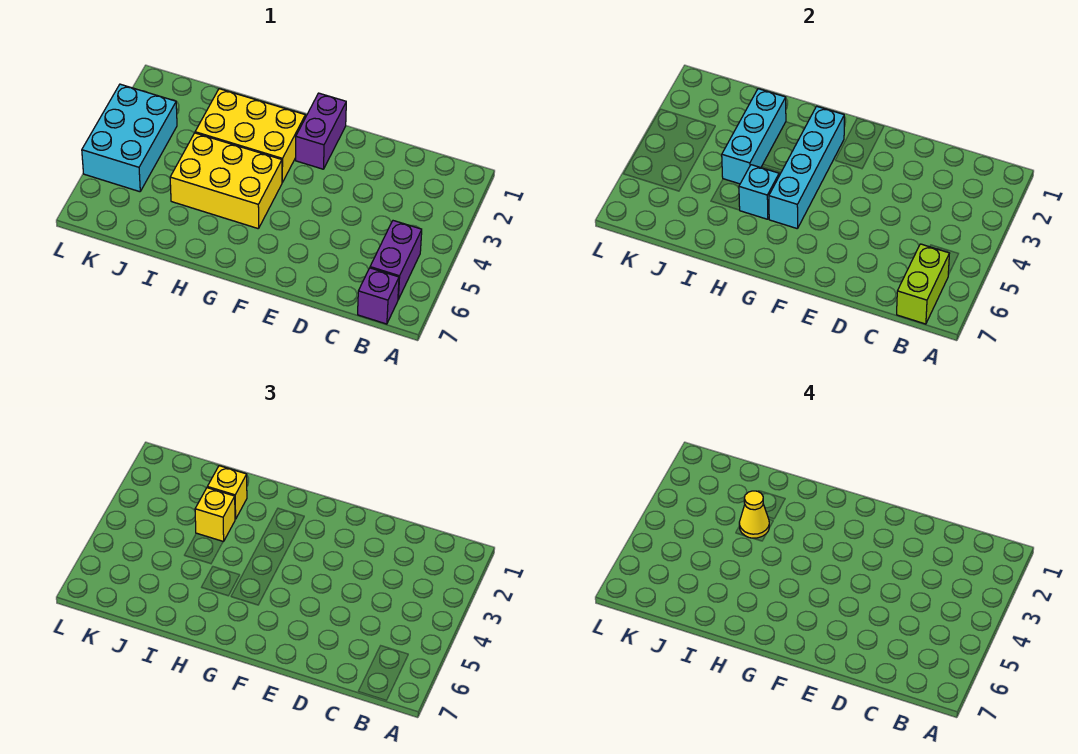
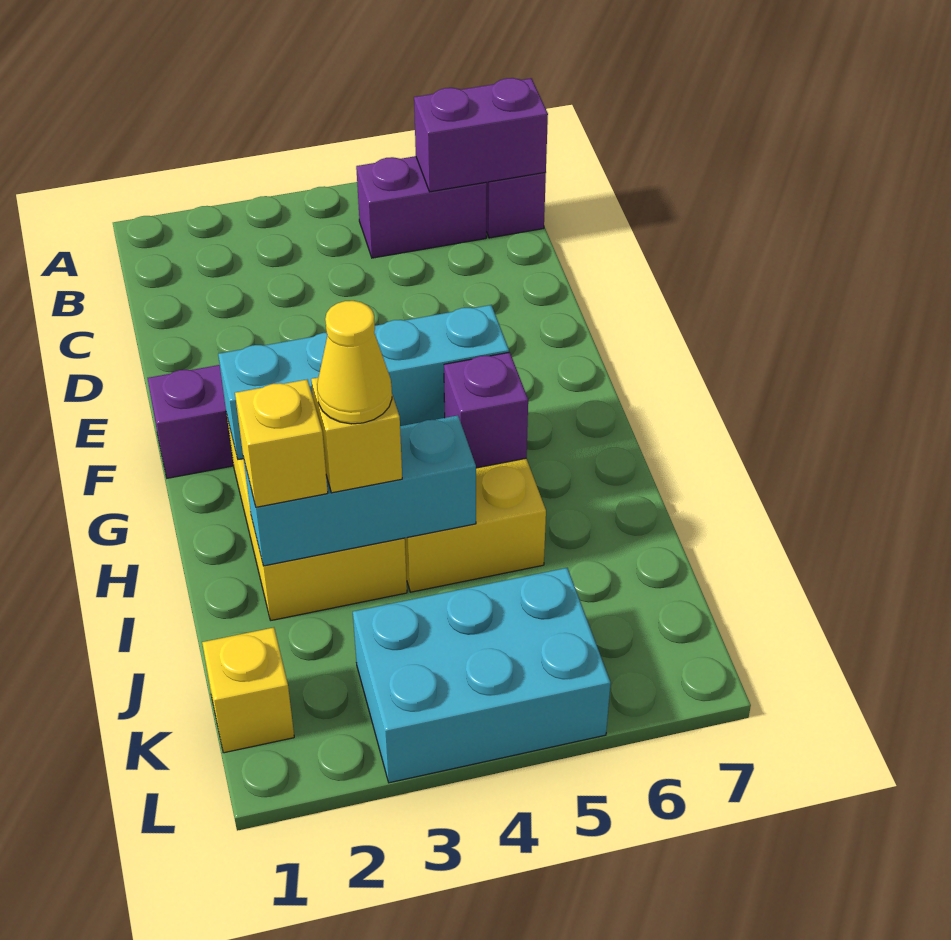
lime brick B6:B7 level 2 -> purple brick B6:B7 level 2
cyan brick H5 level 2 -> purple brick H5 level 2
none -> yellow brick K1 level 1

